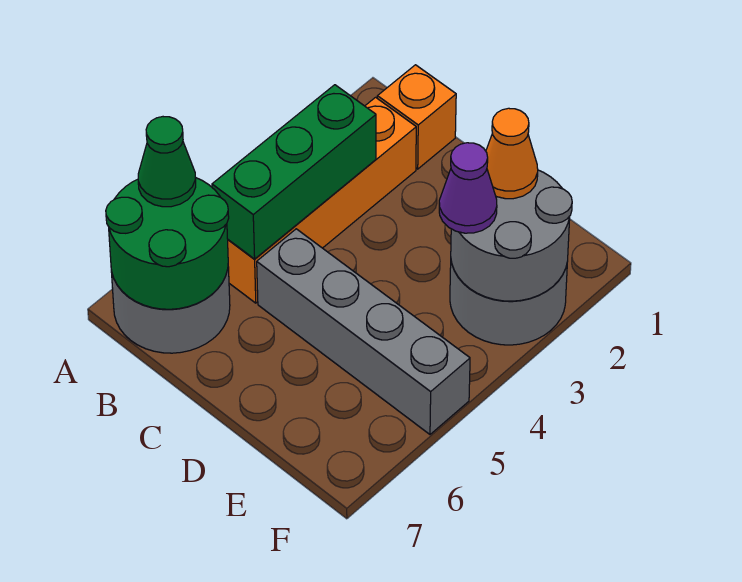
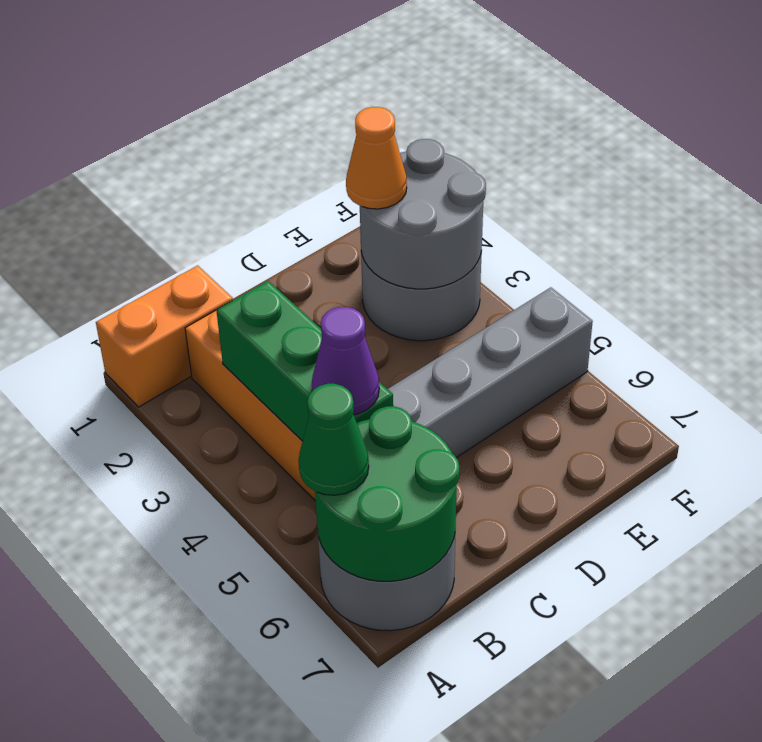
orange brick B1 level 1 -> orange brick A1:B1 level 1
purple cone E3 level 3 -> purple cone B5 level 3

